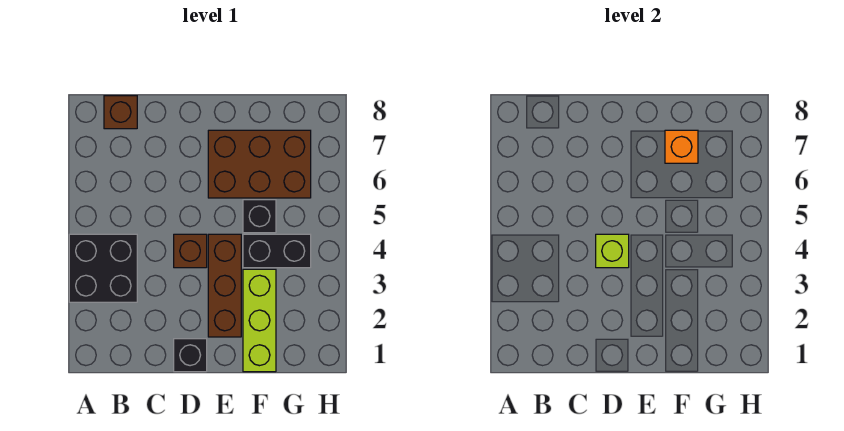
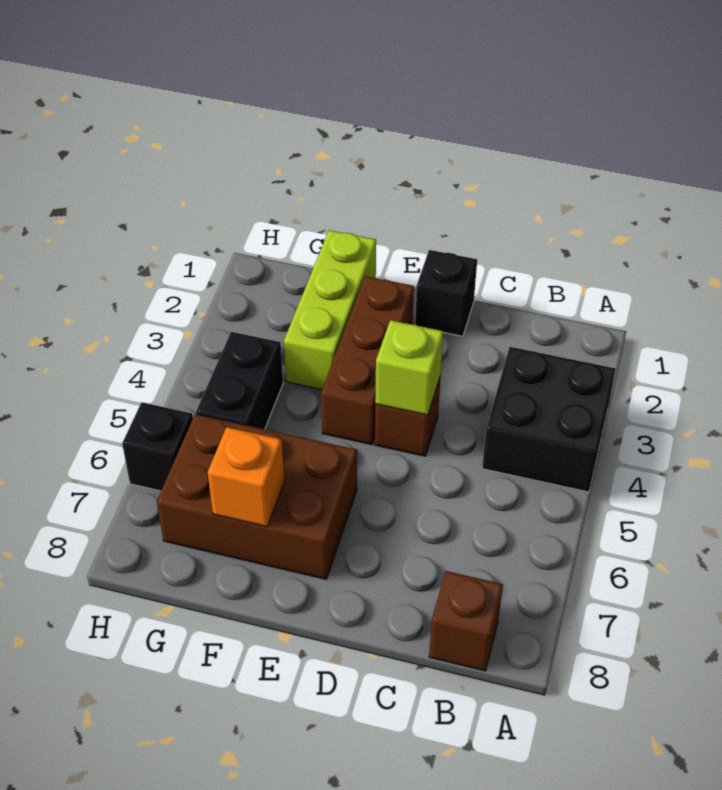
black brick F4:G4 level 1 -> black brick G4:G5 level 1
black brick F5 level 1 -> black brick H6 level 1

